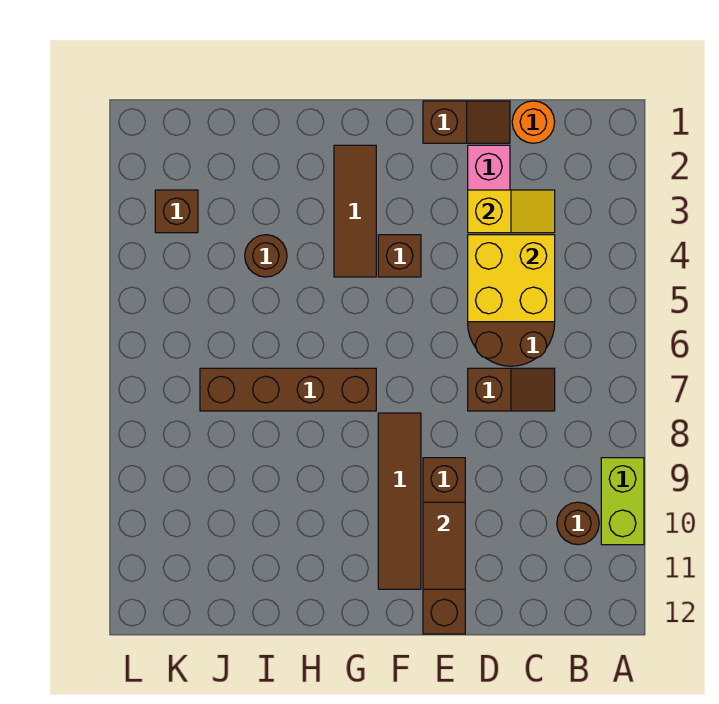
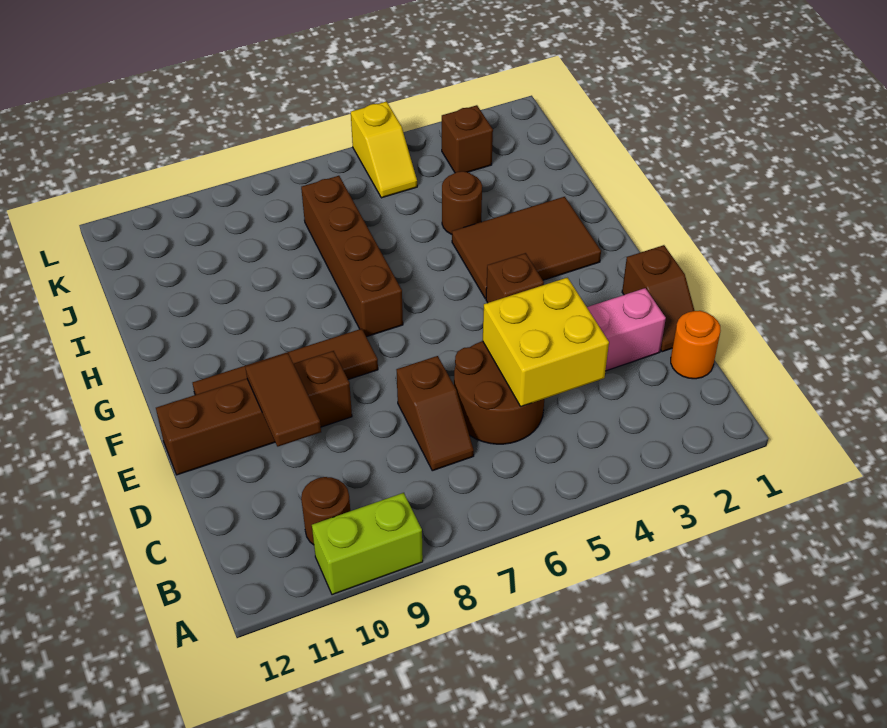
yellow slope C3:D3 level 2 top D -> yellow slope K5:L5 level 1 top L
brown tile E10:E11 level 2 -> brown tile D10:E10 level 2
brown tile G2:G4 level 1 -> brown tile G2:H4 level 1

